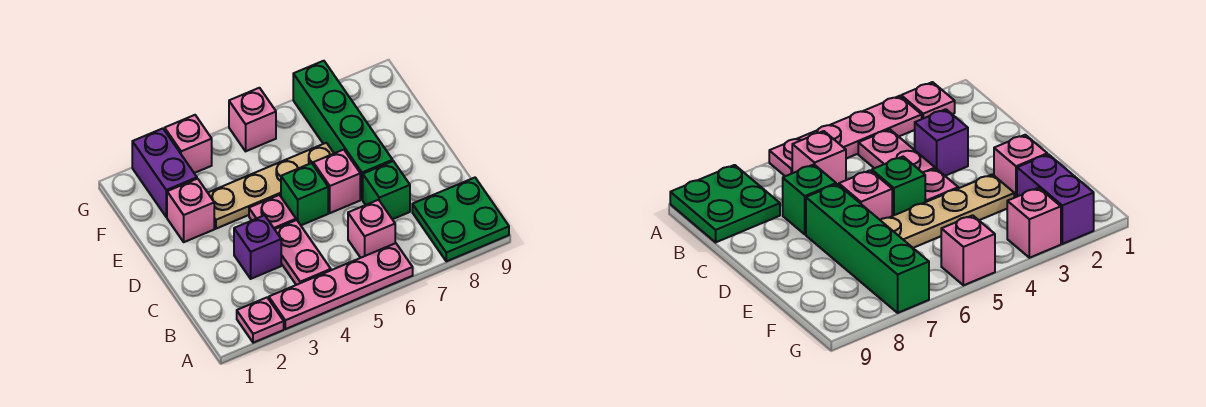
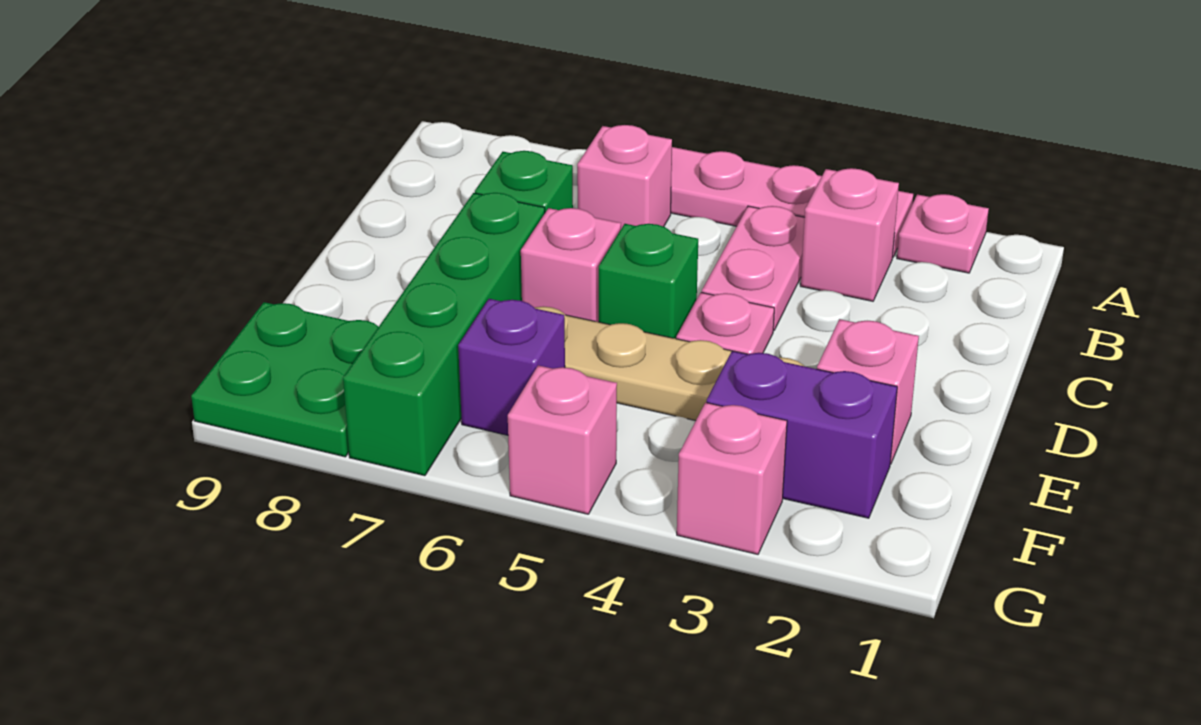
green plate A8:B9 level 1 -> green plate F8:G9 level 1
none -> pink brick B3 level 1
purple brick C3 level 1 -> purple brick F6 level 1
purple brick F2:G2 level 1 -> purple brick F2:F3 level 1

